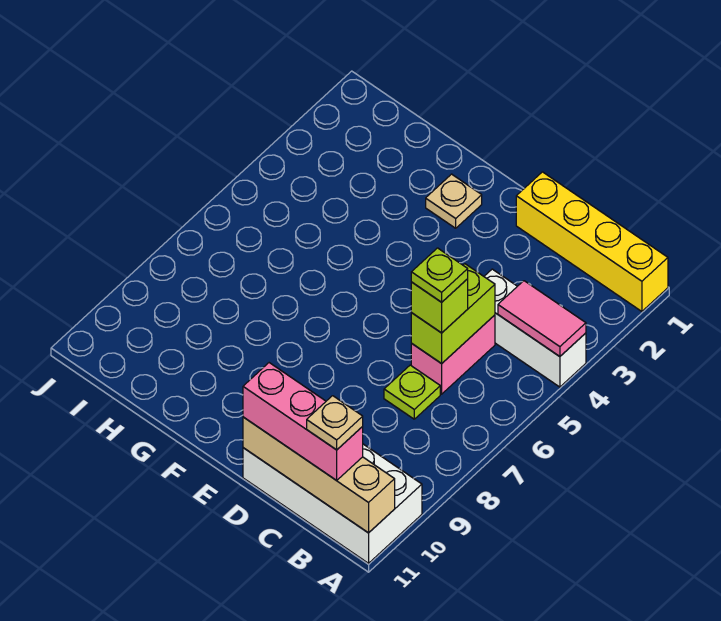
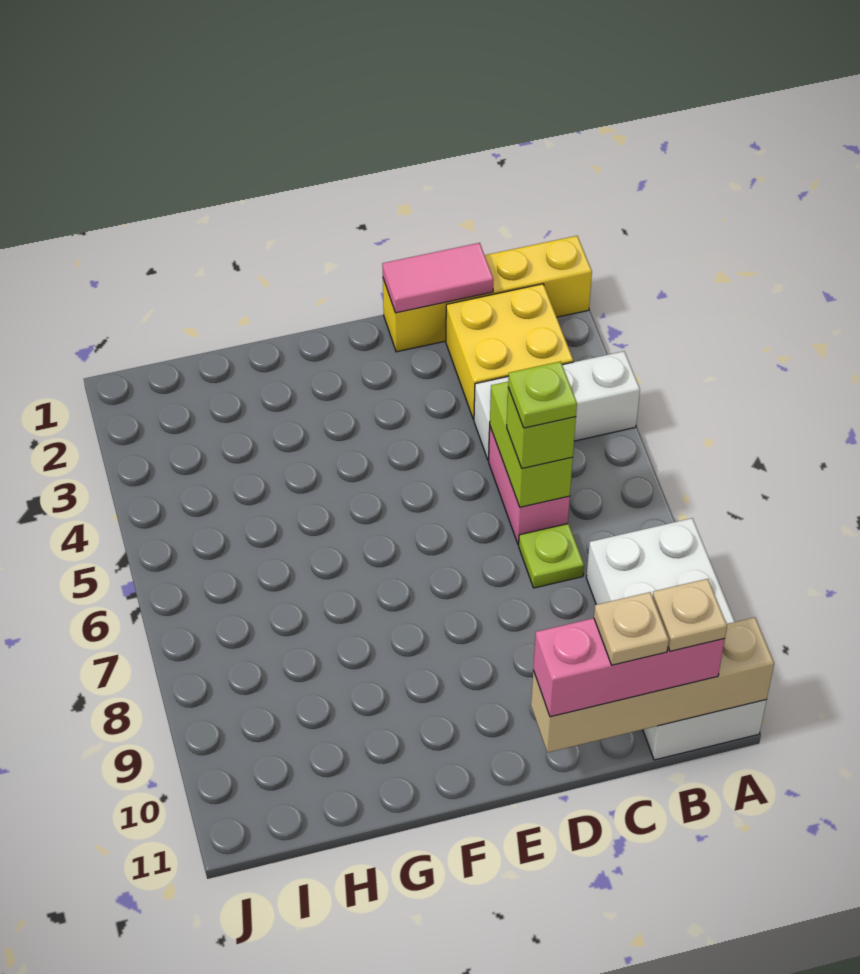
pink tile A4:B4 level 2 -> pink tile C1:D1 level 2
white brick A10:D11 level 1 -> white brick A8:B11 level 1
none -> yellow brick B2:C3 level 1
tan plate F2 level 1 -> tan plate C11 level 4

